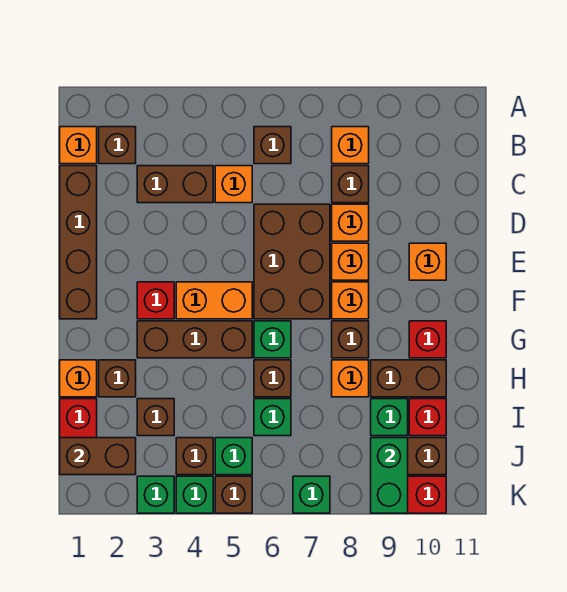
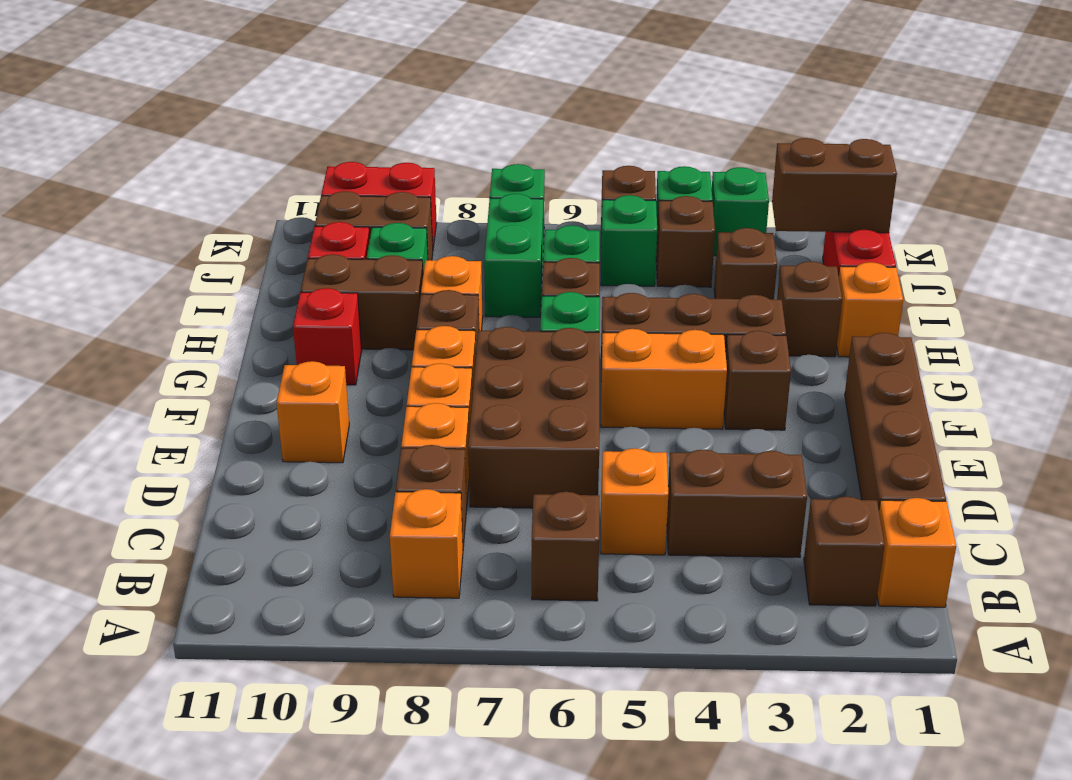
red brick F3 level 1 -> brown brick F3 level 1
green brick J9:K9 level 2 -> green brick I7:J7 level 1

